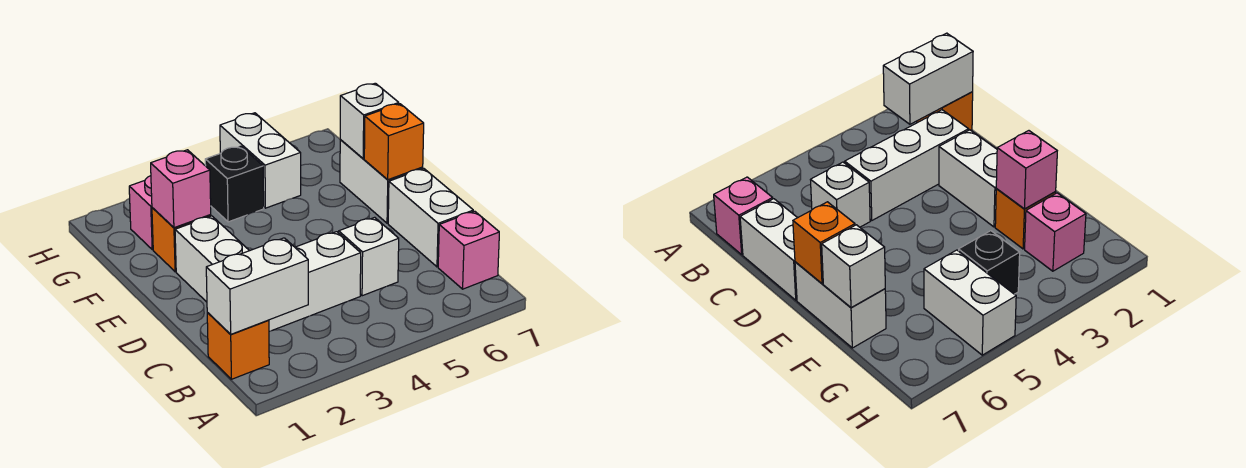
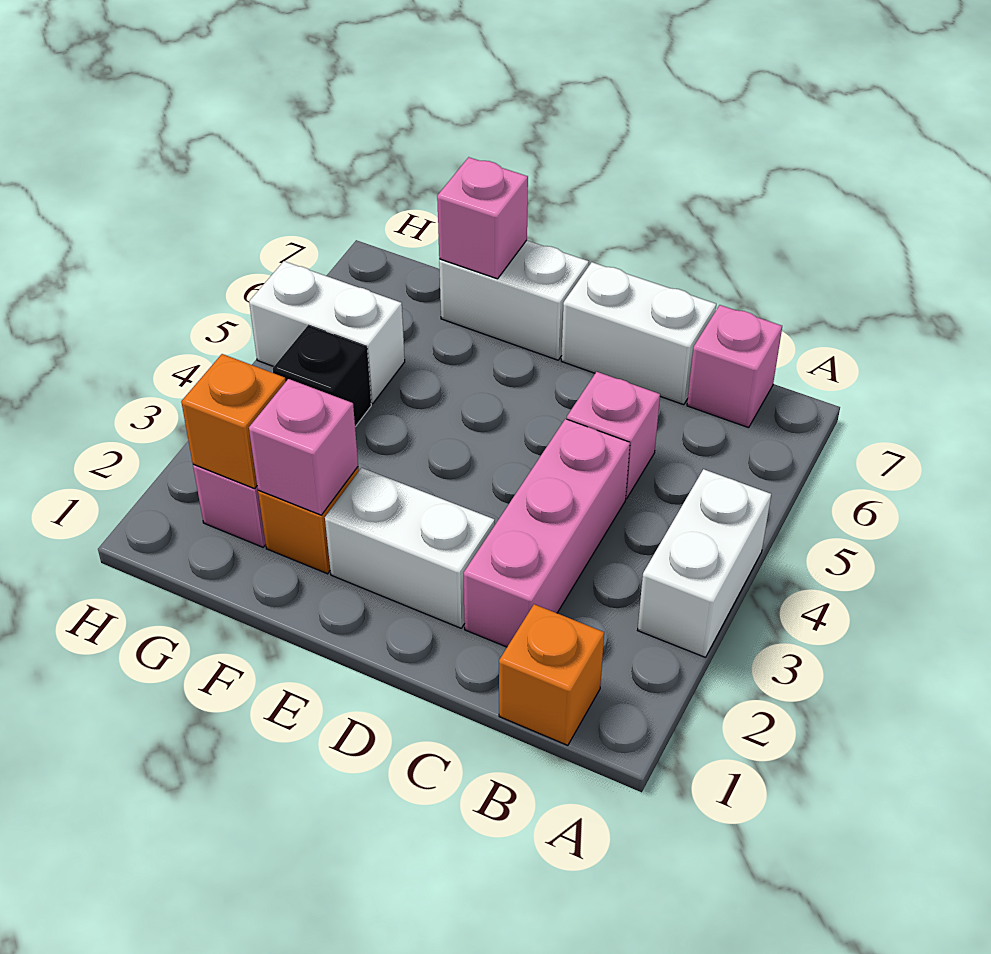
white brick B1:B2 level 2 -> white brick A3:A4 level 1
white brick C2:C4 level 1 -> pink brick C2:C4 level 1
white brick C5 level 1 -> pink brick C5 level 1
orange brick E7 level 2 -> orange brick G2 level 2
white brick F7 level 2 -> pink brick F7 level 2

